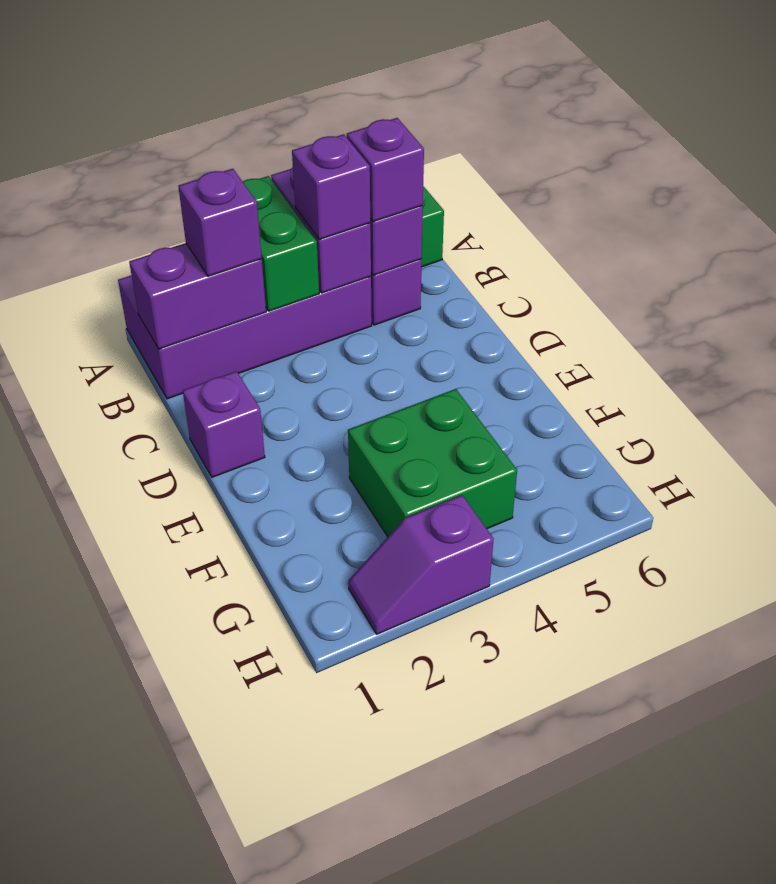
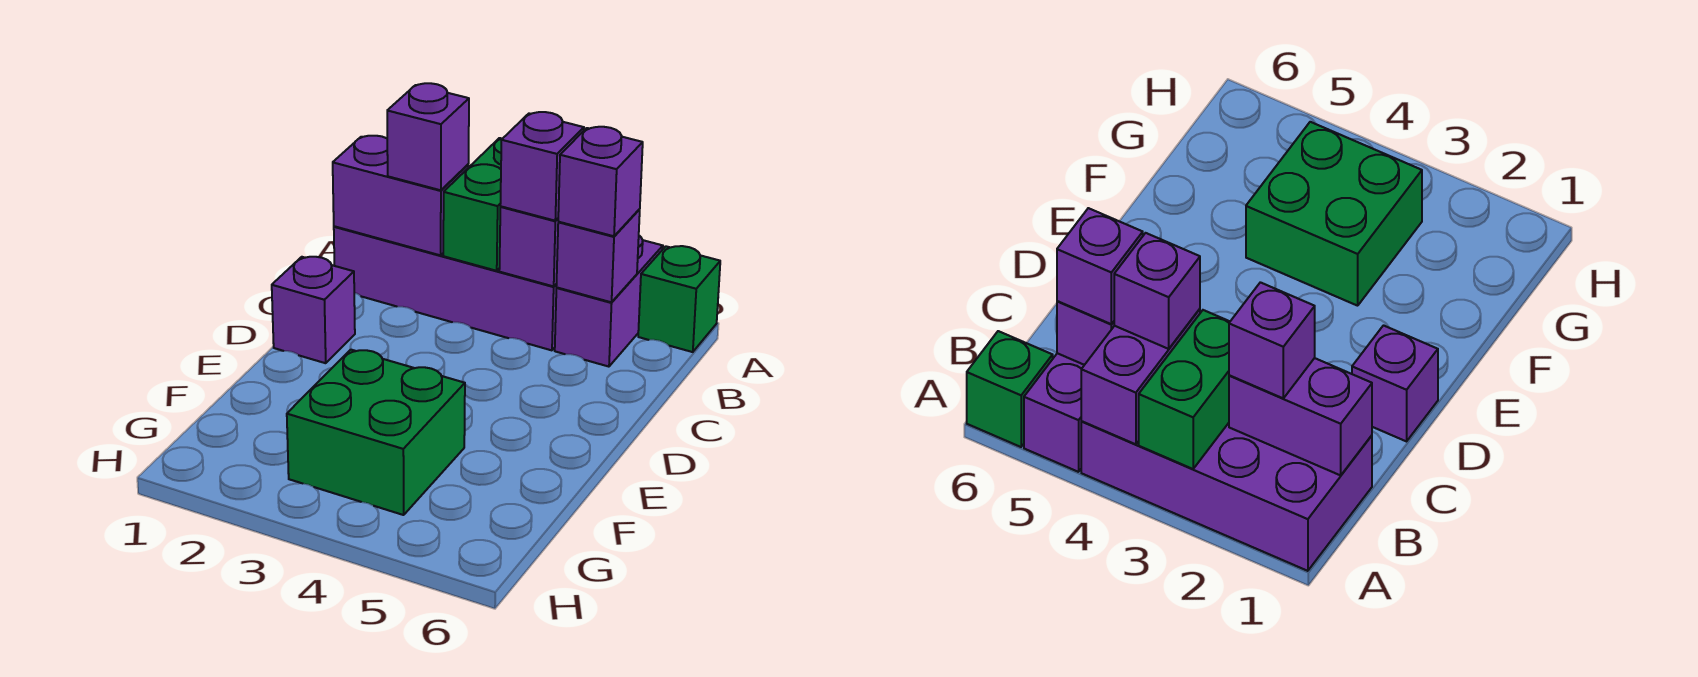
purple slope H2:H3 level 1 top 3 -> none

